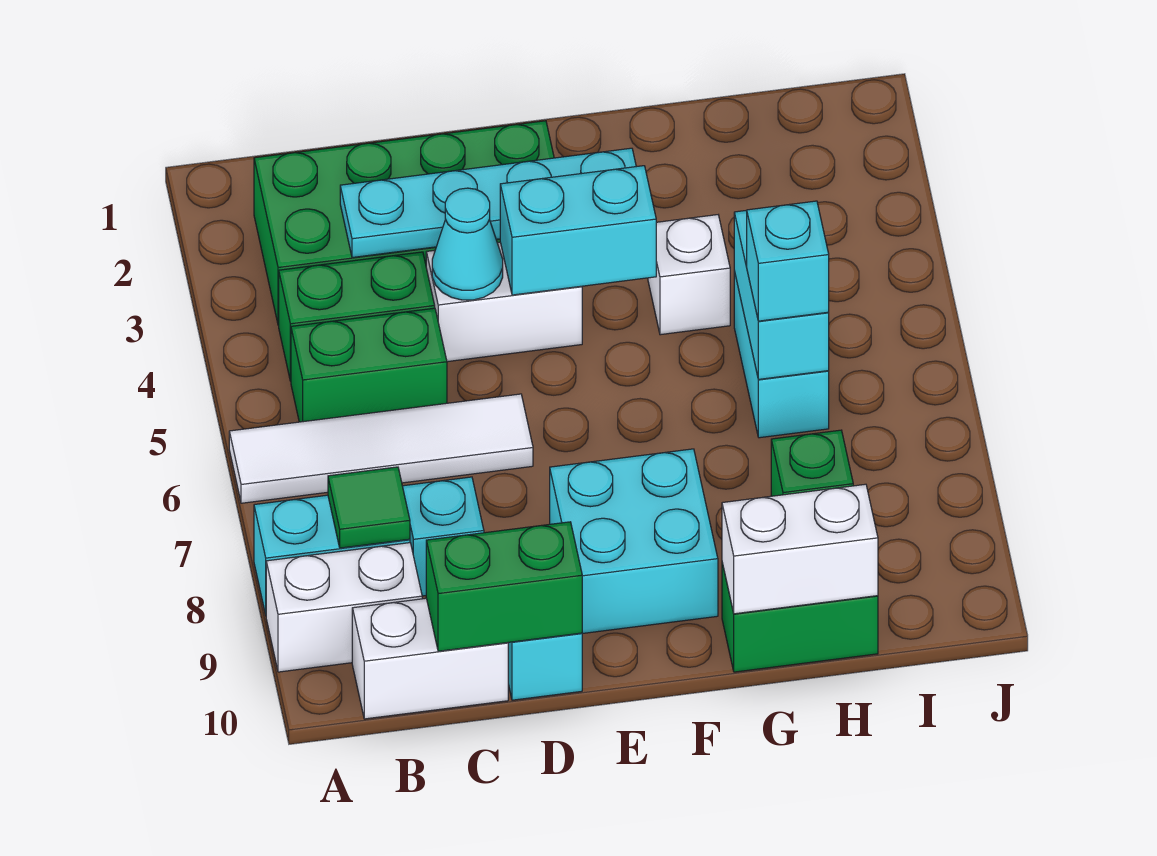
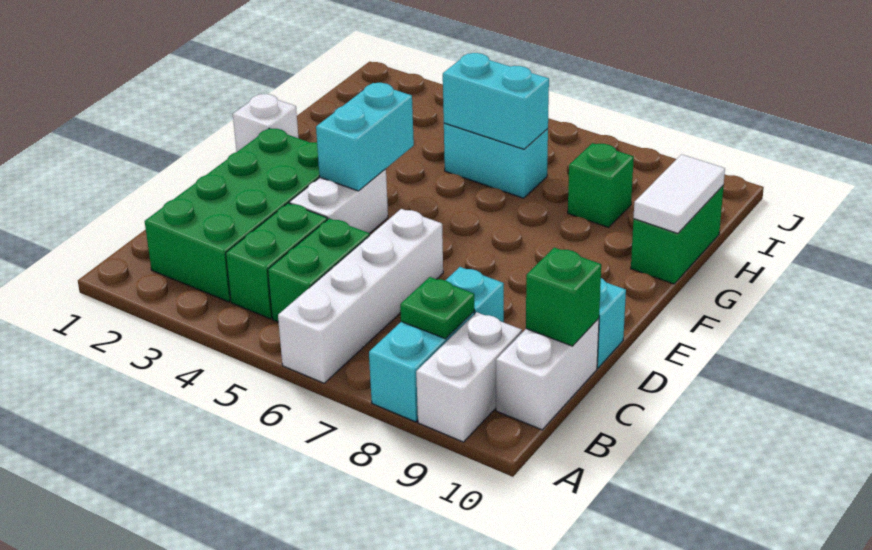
white tile A6:D6 level 1 -> white brick A6:D6 level 1
green tile B8 level 2 -> green plate B8 level 2
cyan plate C3:F3 level 2 -> none
green brick C10:D10 level 2 -> green brick C10 level 2
cyan cone D4 level 2 -> none
cyan brick E8:F9 level 1 -> none
white brick G4 level 1 -> white brick F1 level 1
white brick G10:H10 level 2 -> white tile G10:H10 level 2
cyan brick H6 level 3 -> none

